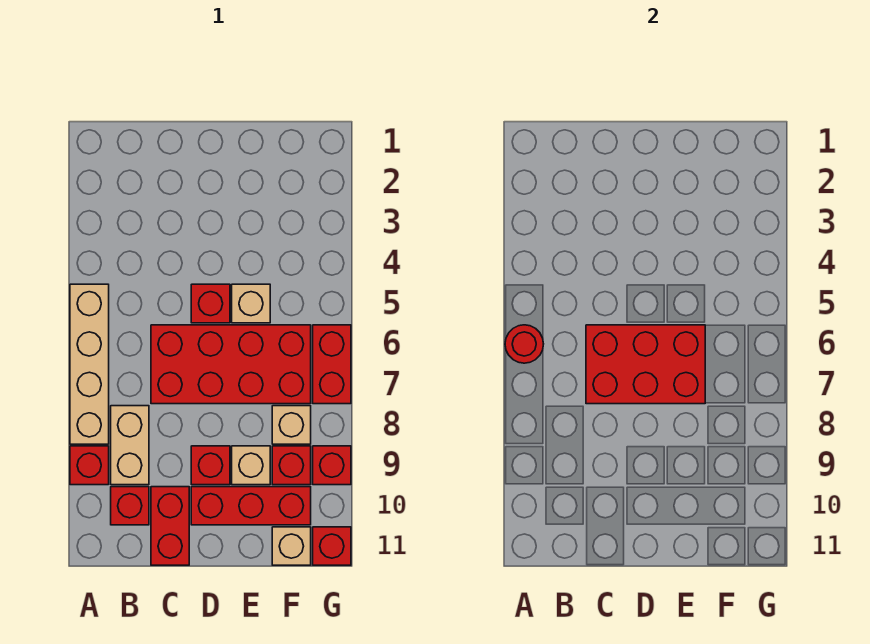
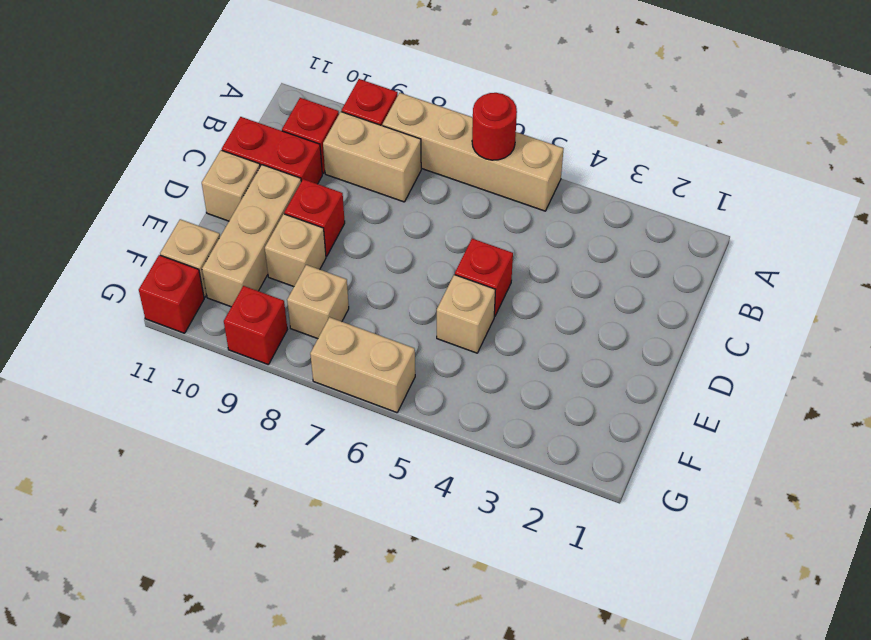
red brick C6:F7 level 1 -> none
red brick C6:E7 level 2 -> none
red brick D10:F10 level 1 -> tan brick D10:F10 level 1
none -> tan brick D11 level 1
red brick F9 level 1 -> none
red brick G6:G7 level 1 -> tan brick G6:G7 level 1

